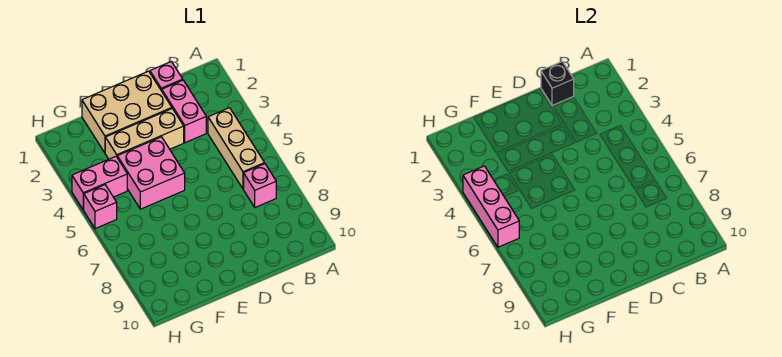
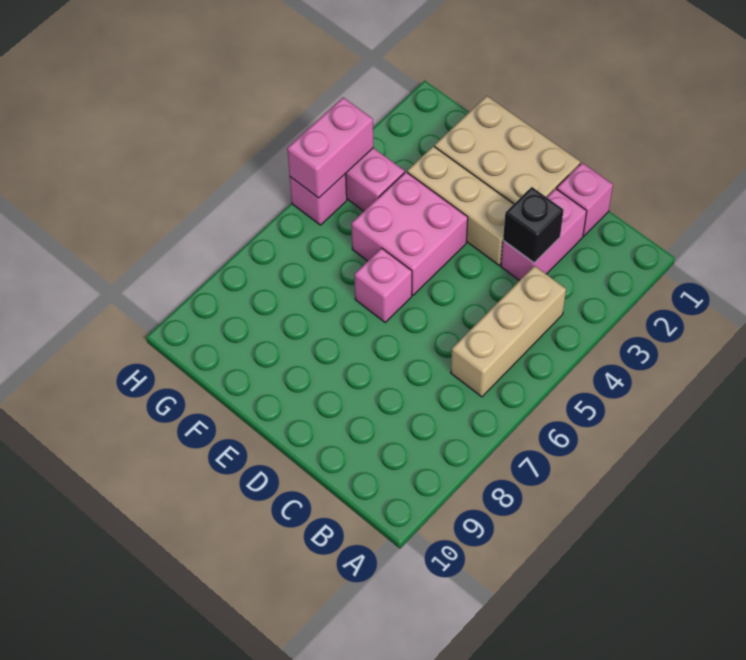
pink brick B7 level 1 -> pink brick E6 level 1
black brick C1 level 2 -> black brick C3 level 2
pink brick H4:H6 level 2 -> pink brick H4:H5 level 2

